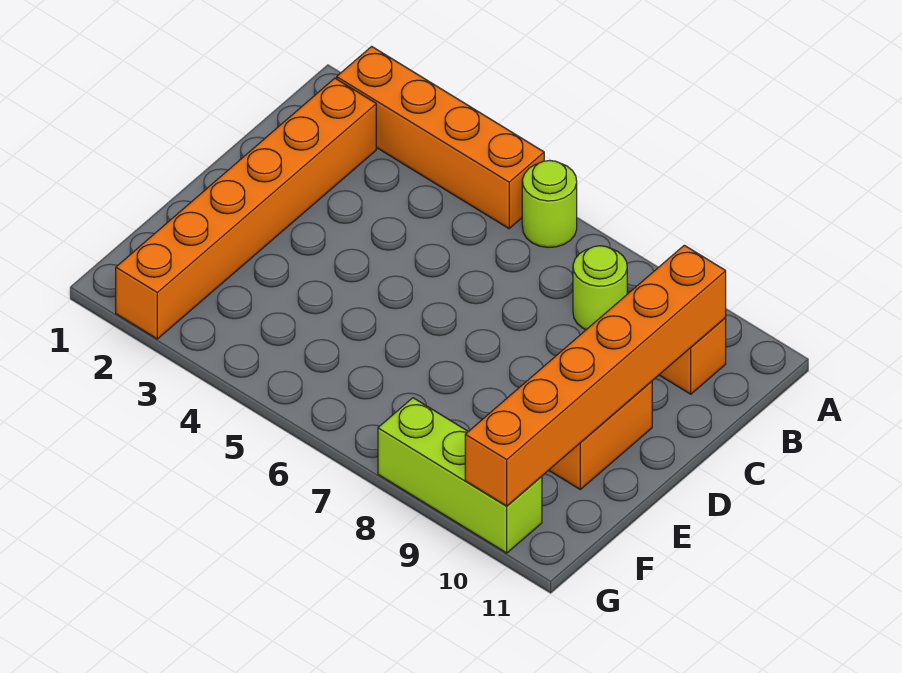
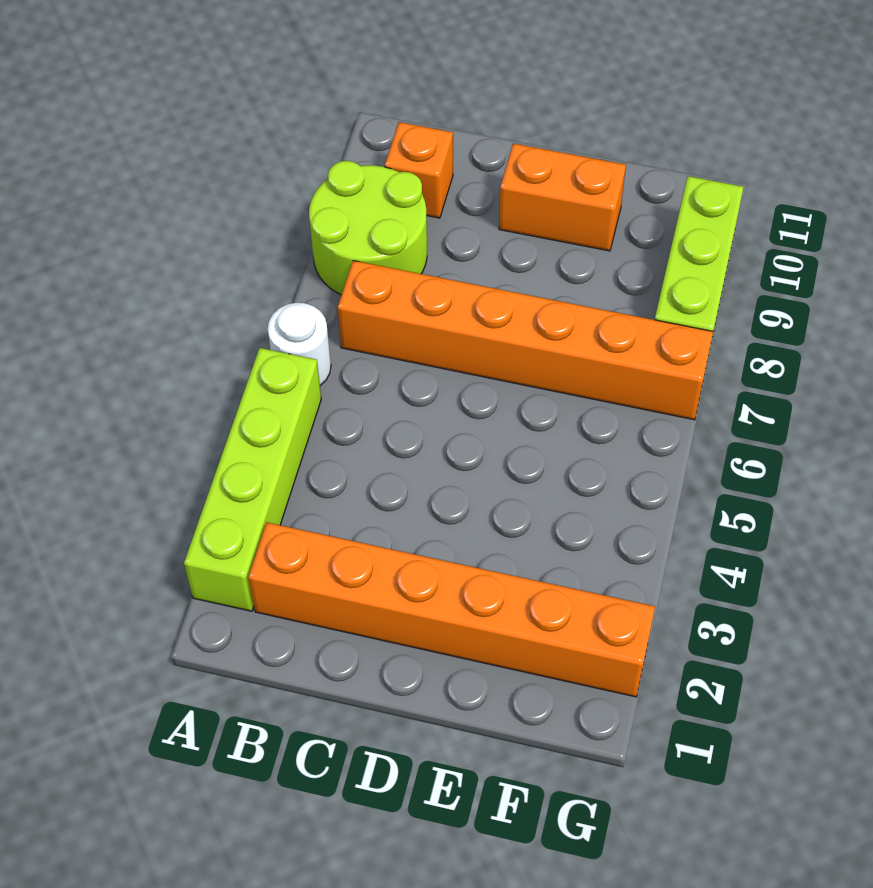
orange brick A2:A5 level 1 -> lime brick A2:A5 level 1
lime round brick A6 level 1 -> white round brick A6 level 1
lime round brick B8 level 1 -> lime round brick A8:B9 level 1
orange brick B10:G10 level 2 -> orange brick B7:G7 level 1

